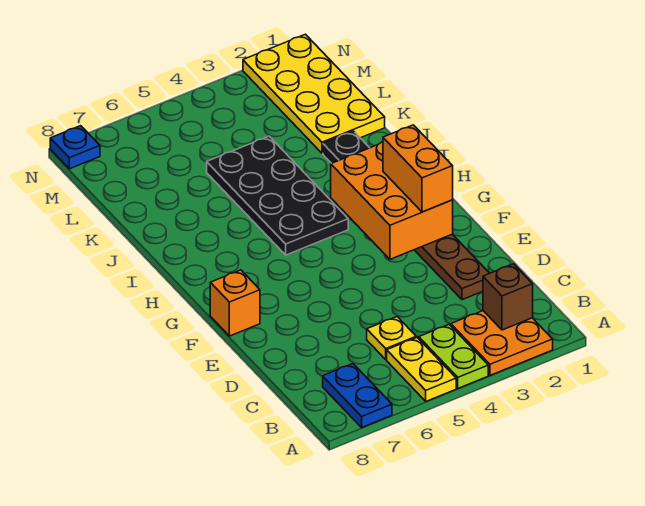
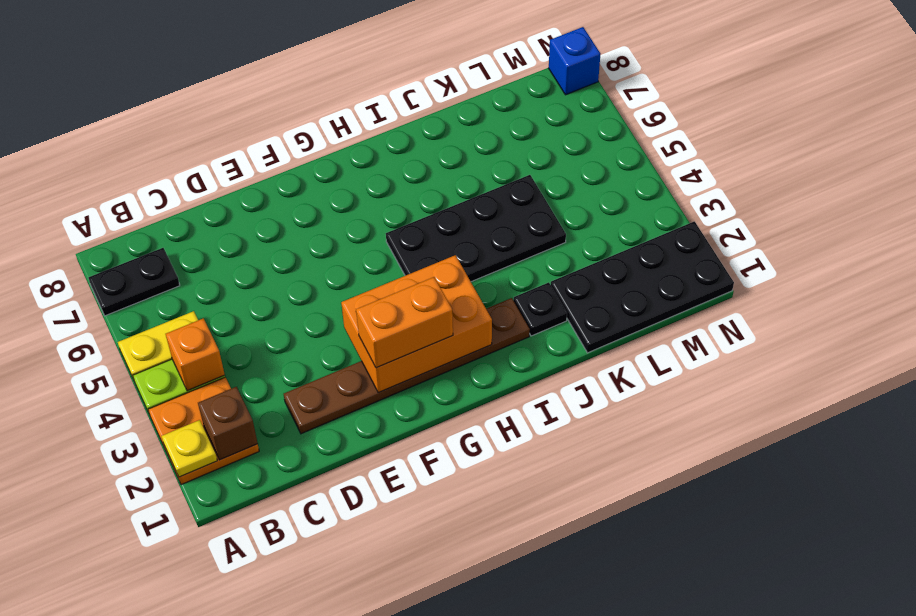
blue plate A7:B7 level 1 -> black plate A7:B7 level 1
yellow plate C5 level 1 -> yellow plate A2 level 2
orange brick F8 level 1 -> orange brick B4 level 2
yellow plate K1:N2 level 1 -> black plate K1:N2 level 1
blue plate N8 level 1 -> blue brick N8 level 1

